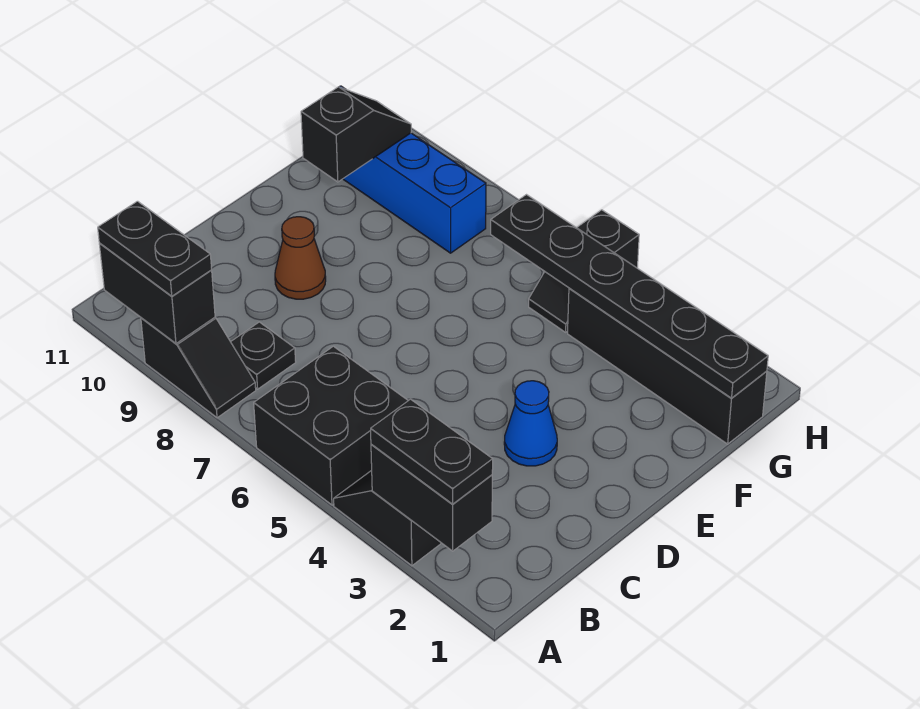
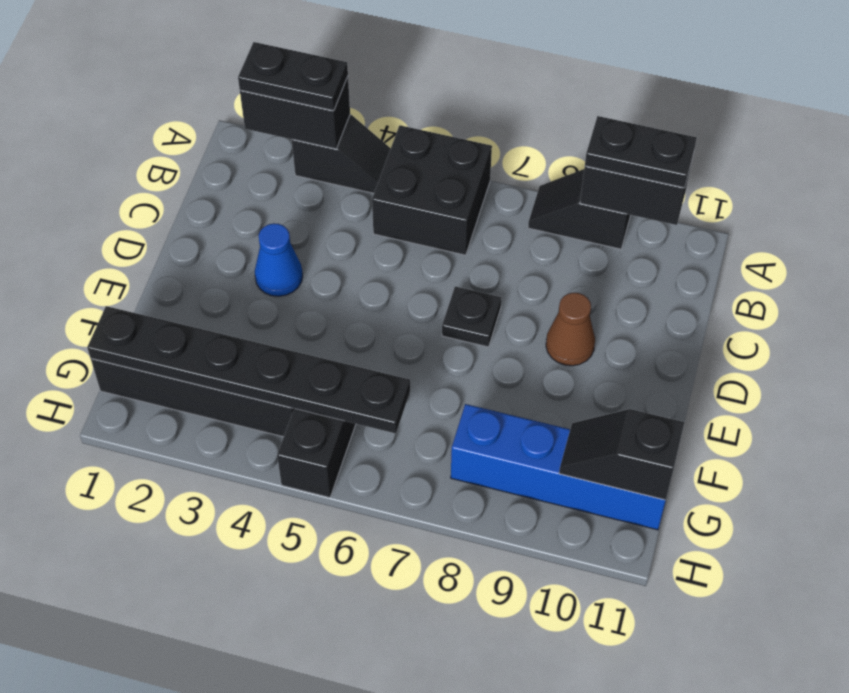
black plate B8 level 1 -> black plate D7 level 1
black slope F10:G10 level 2 top F -> black slope G10:G11 level 2 top 11

